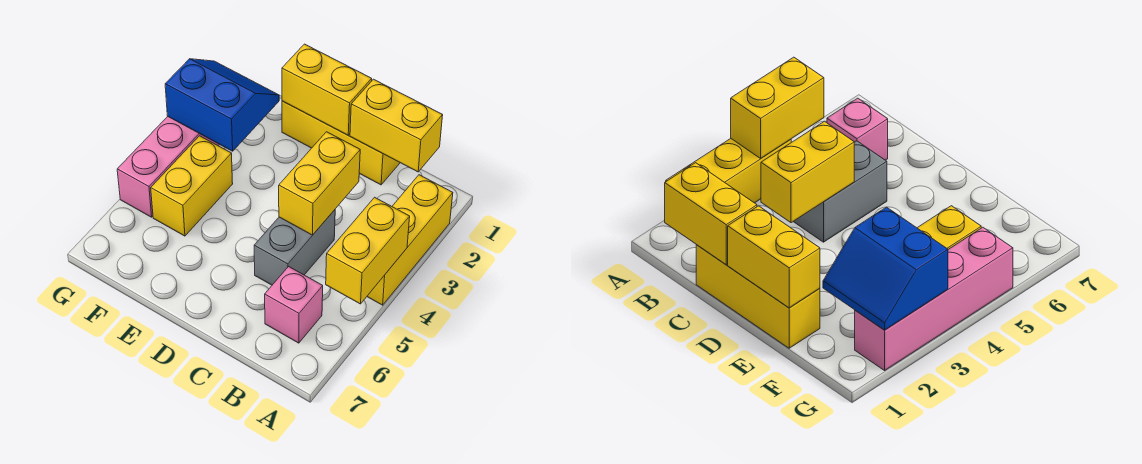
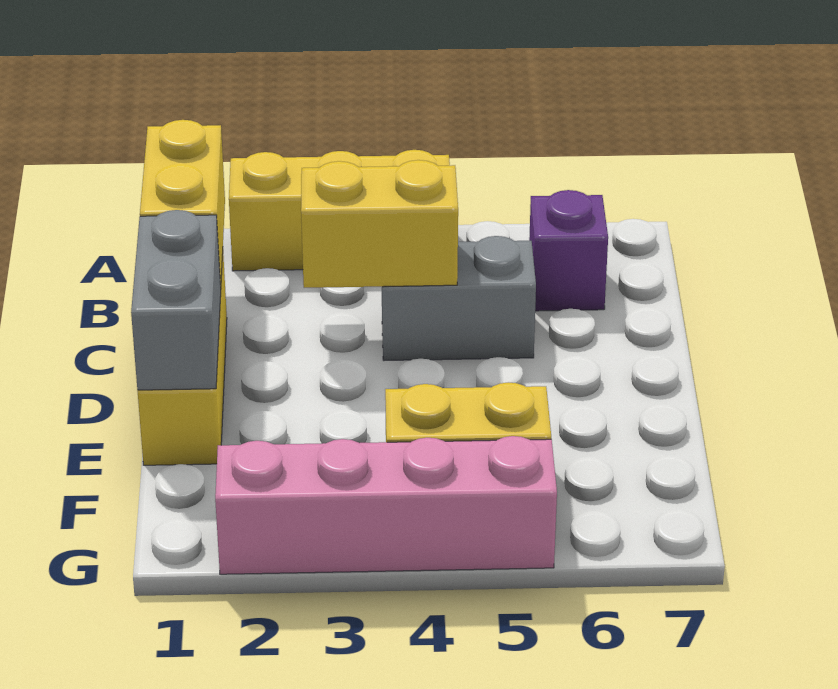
yellow brick A4:A5 level 2 -> none
pink brick B6 level 1 -> purple brick B6 level 1
yellow brick D1:E1 level 2 -> grey brick D1:E1 level 2
blue slope F2:G3 level 2 top 3 -> none

